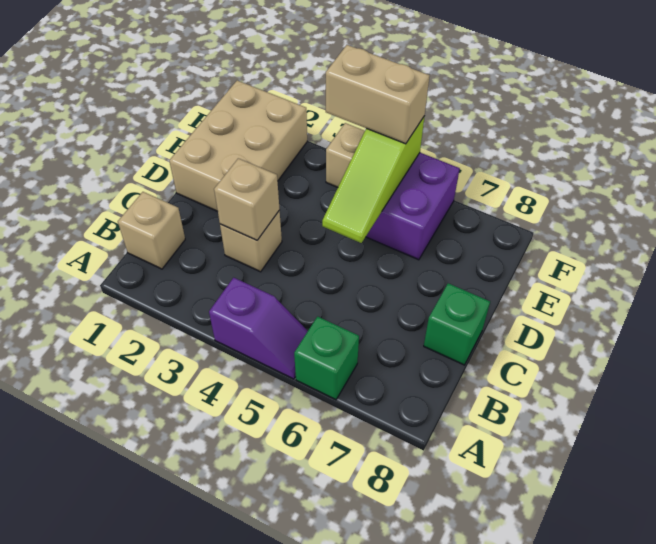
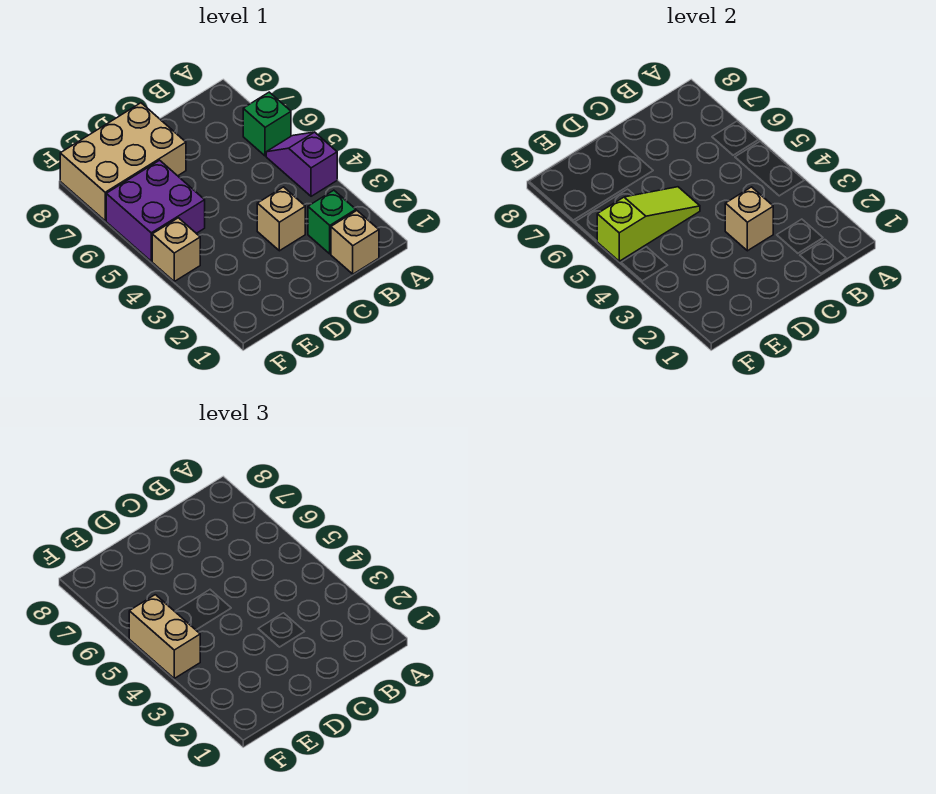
green brick C8 level 1 -> green brick B2 level 1
tan brick D1:F2 level 1 -> tan brick D7:F8 level 1

